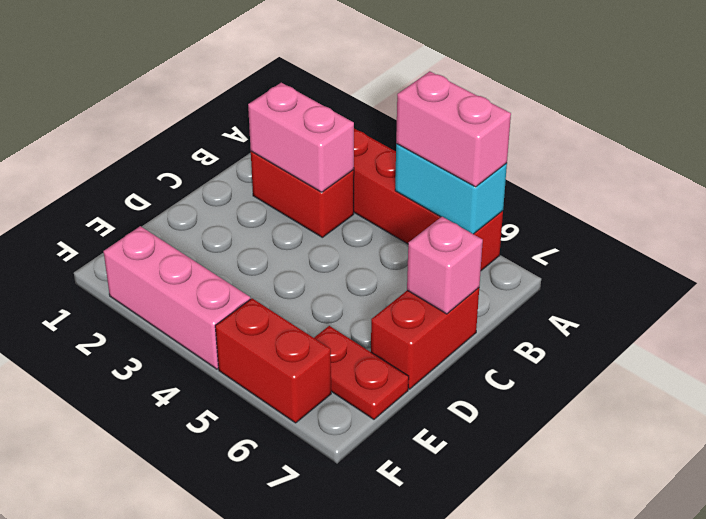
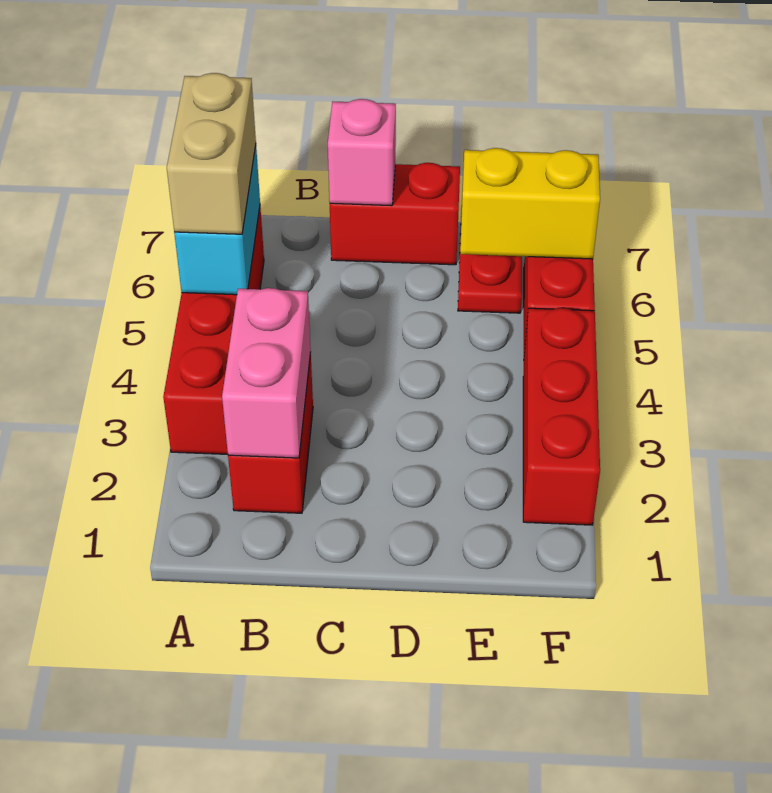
pink brick A5:A6 level 3 -> tan brick A5:A6 level 3
none -> yellow brick E6:F6 level 2
pink brick F2:F4 level 1 -> red brick F2:F4 level 1

